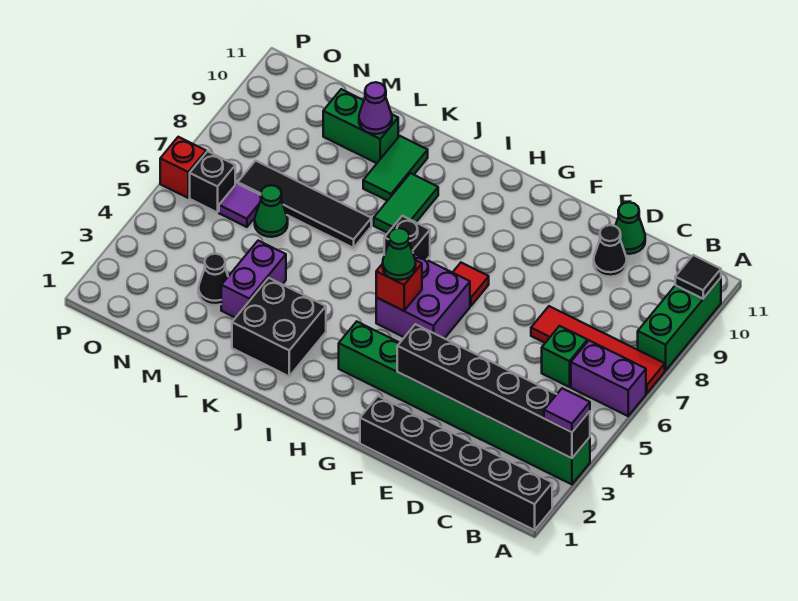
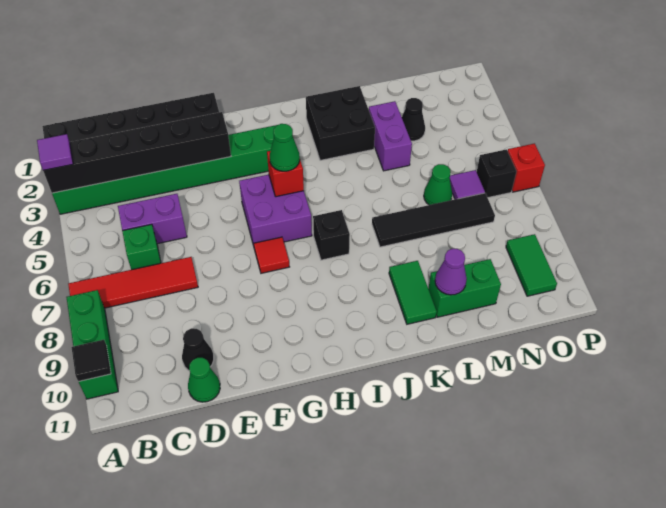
purple brick A6:B6 level 1 -> purple brick C5:D5 level 1
green tile J8:J9 level 1 -> green tile O9:O10 level 1

